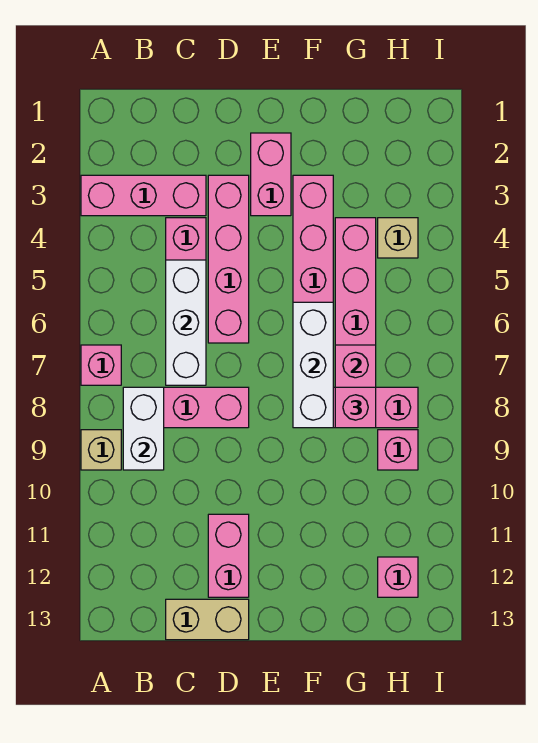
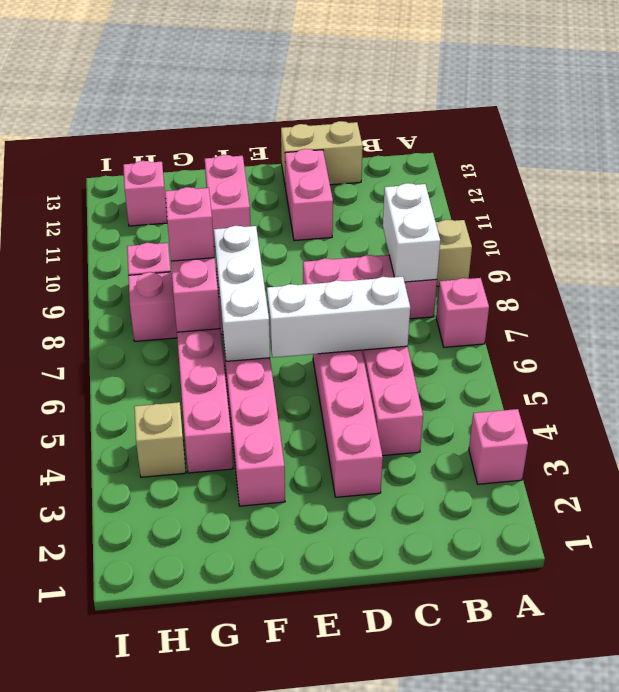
pink brick A3:C3 level 1 -> pink brick A3 level 1
white brick C5:C7 level 2 -> white brick C6:E6 level 2
pink brick E2:E3 level 1 -> pink brick F11:F12 level 1

